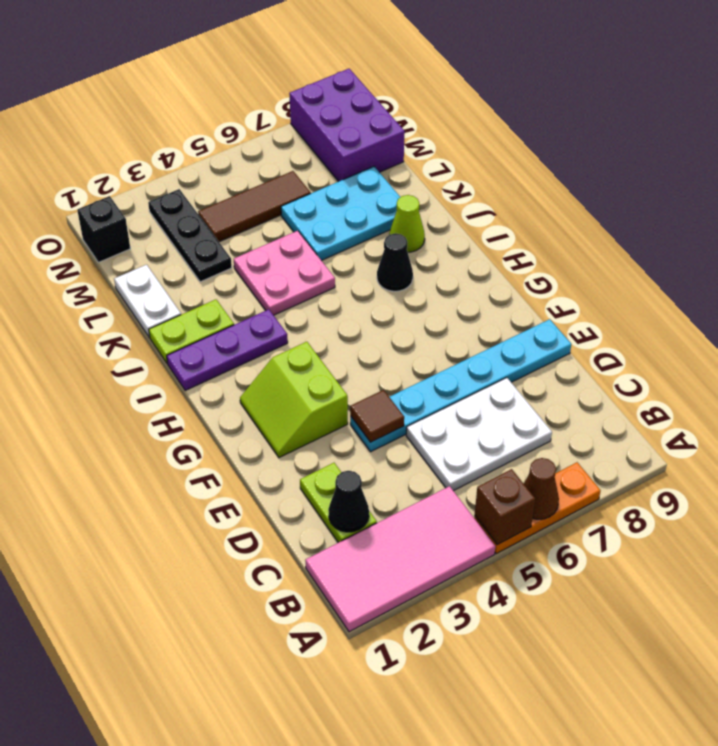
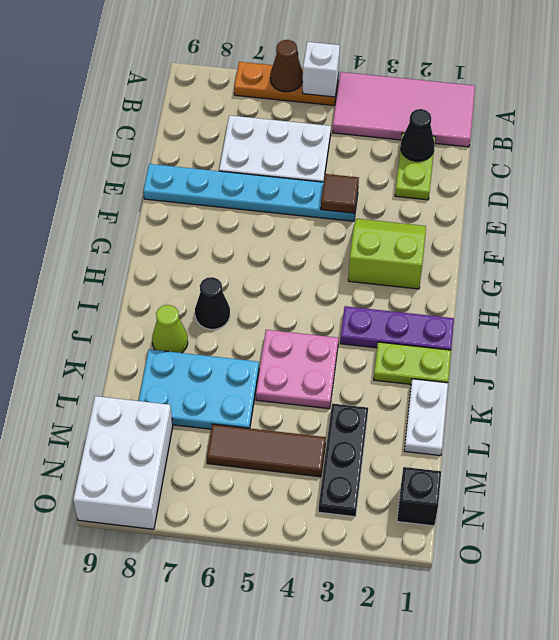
brown brick A5 level 2 -> white brick A5 level 2
lime slope F2:G3 level 1 top 3 -> lime slope F2:G3 level 1 top G
purple brick M8:O9 level 1 -> white brick M8:O9 level 1

